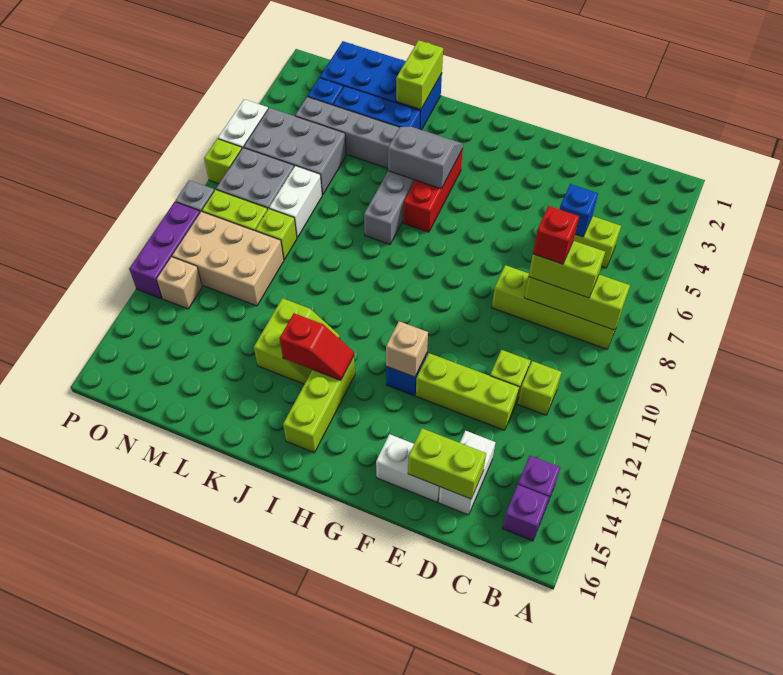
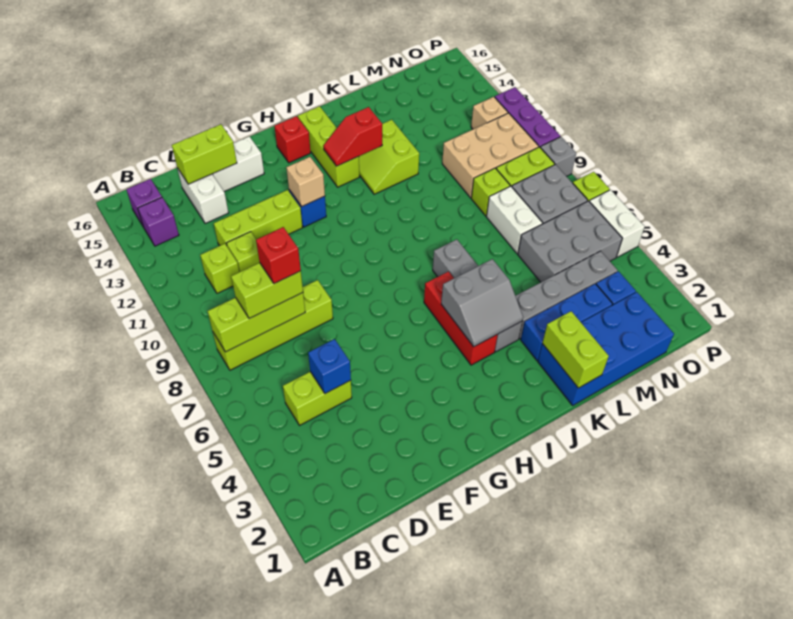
none -> red brick H15 level 1

